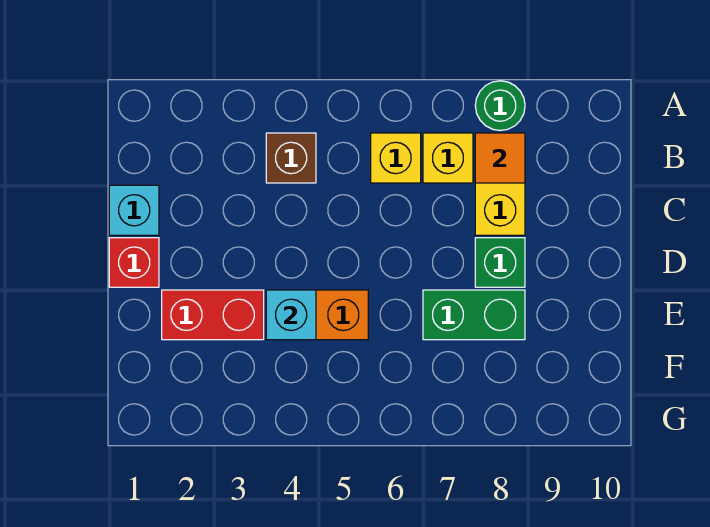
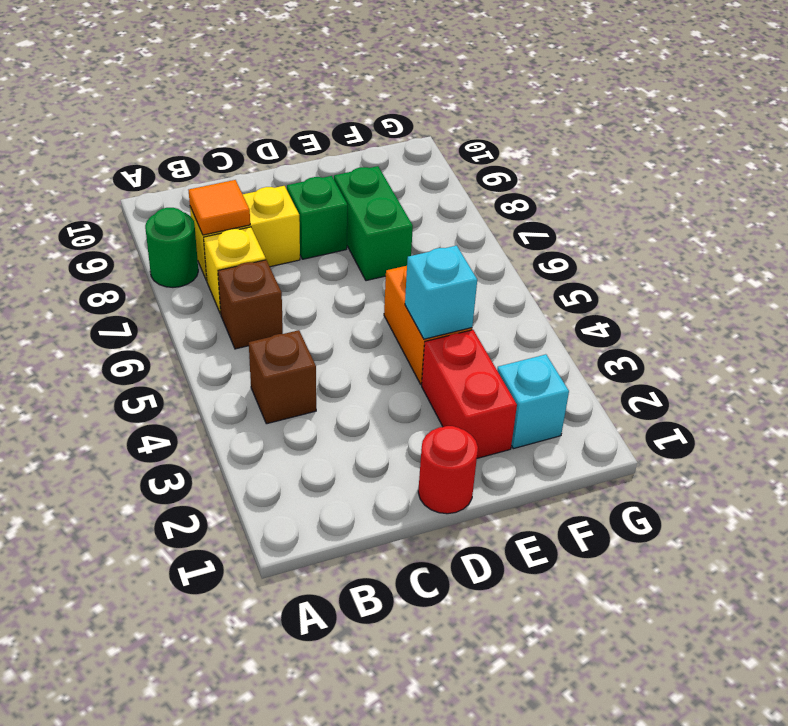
yellow brick B6 level 1 -> brown brick B6 level 1
cyan brick C1 level 1 -> cyan brick F2 level 1
red brick D1 level 1 -> red round brick D1 level 1

